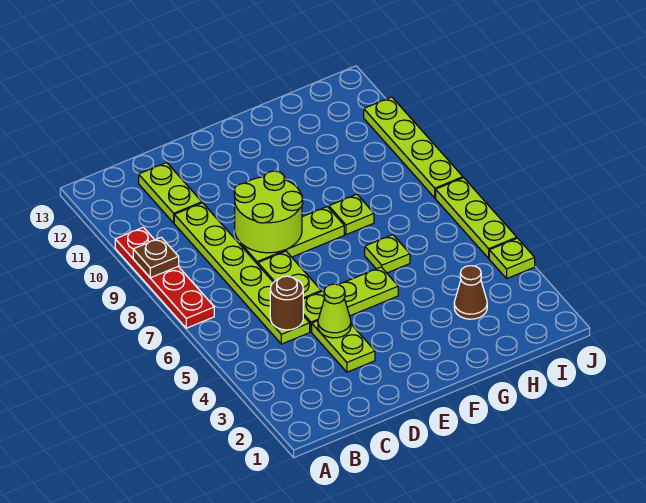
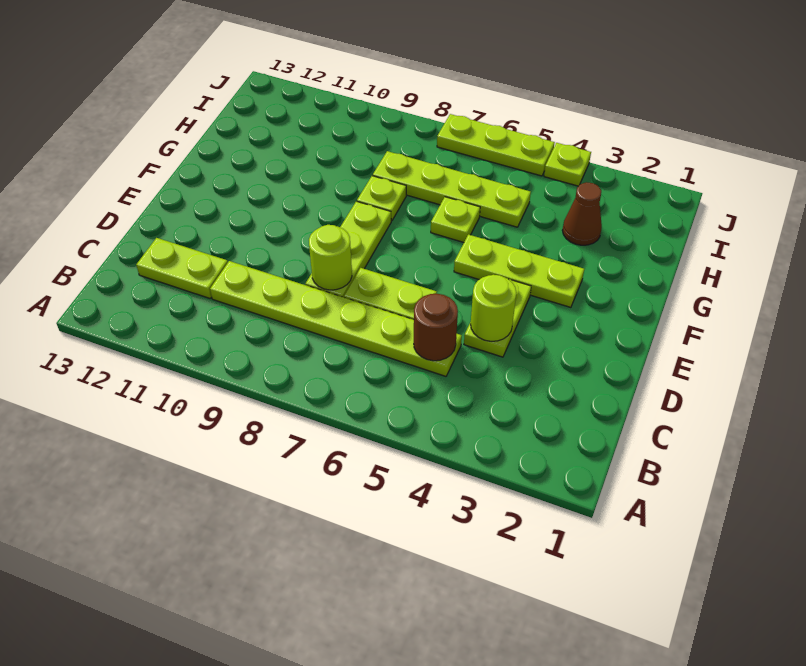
red plate A7:A10 level 1 -> none
brown plate A9 level 2 -> none
lime plate D3:D4 level 1 -> lime plate D4:E4 level 1
lime cone D4 level 2 -> lime round brick D4 level 2
lime plate D5:F5 level 1 -> lime plate F3:F5 level 1
lime round brick D8:E9 level 2 -> lime round brick D8 level 2
lime plate J8:J11 level 1 -> lime plate H5:H8 level 1

